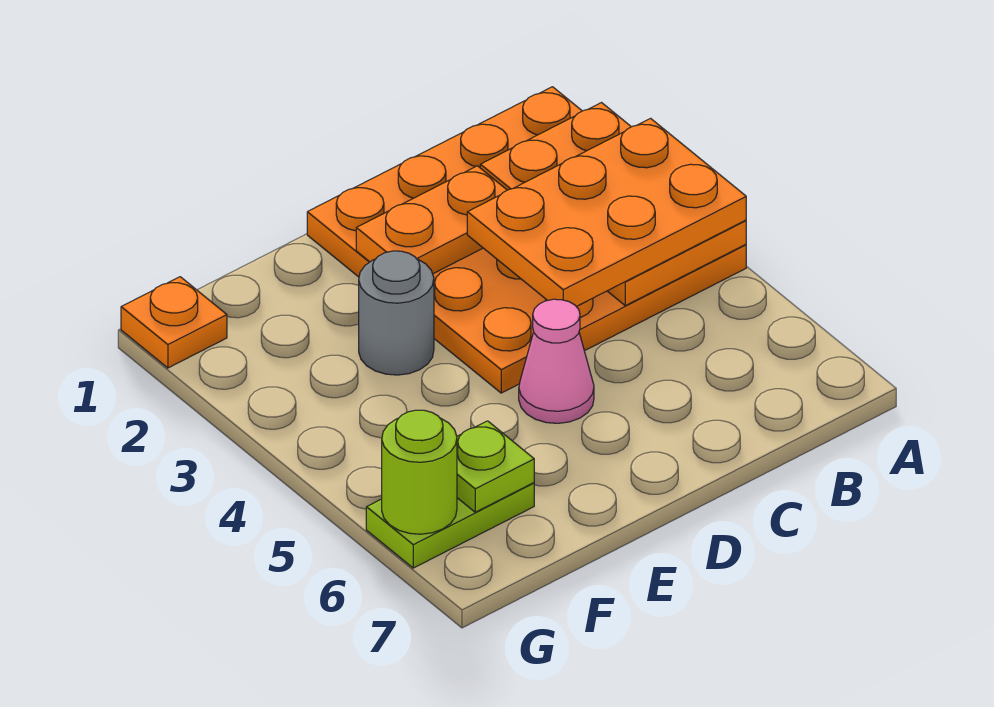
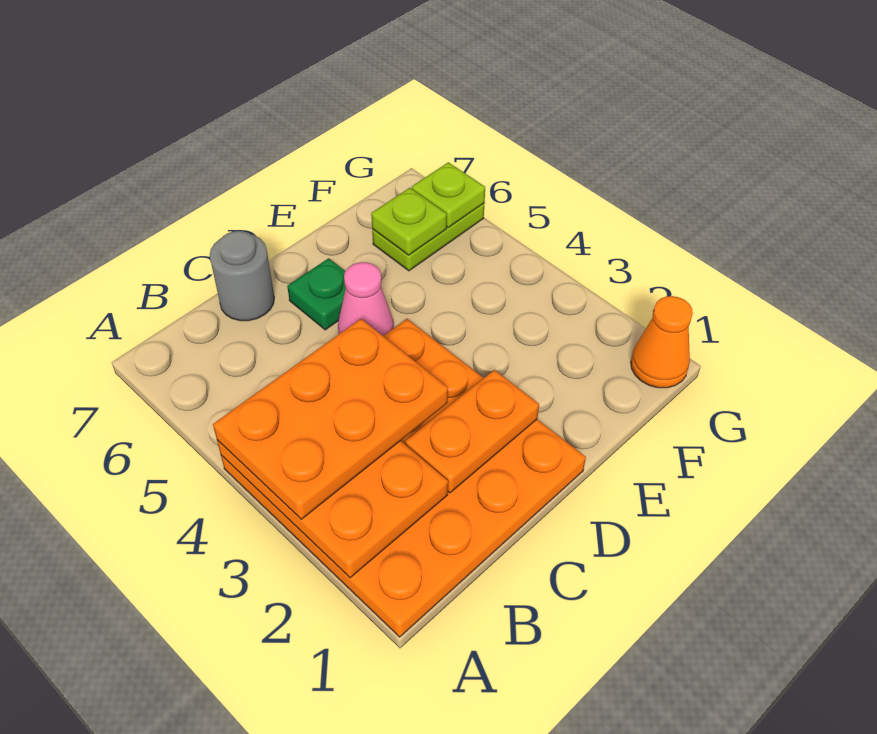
none -> green plate D6 level 1
grey round brick E3 level 1 -> grey round brick C7 level 1
orange plate G1 level 1 -> orange cone G1 level 1
lime round brick G6 level 2 -> lime plate G6 level 2

